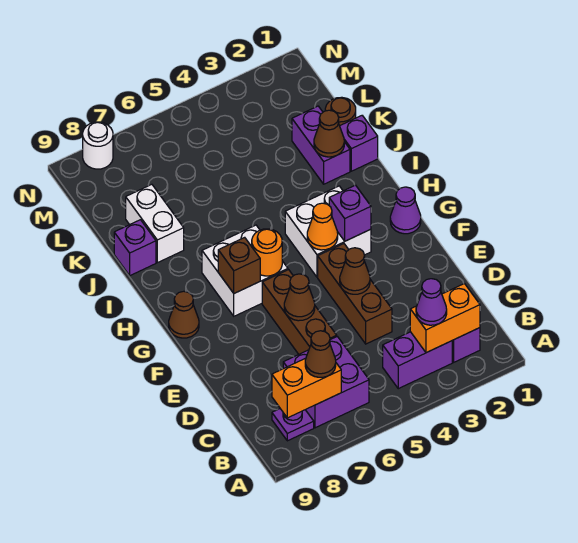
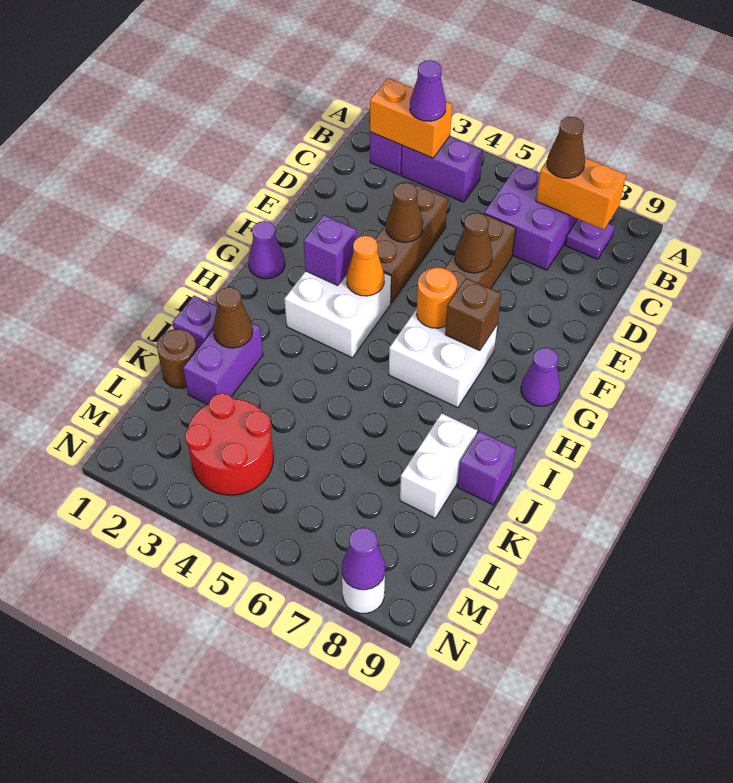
brown cone G9 level 1 -> purple cone G9 level 1
none -> red round brick L3:M4 level 1
none -> purple cone N8 level 2

